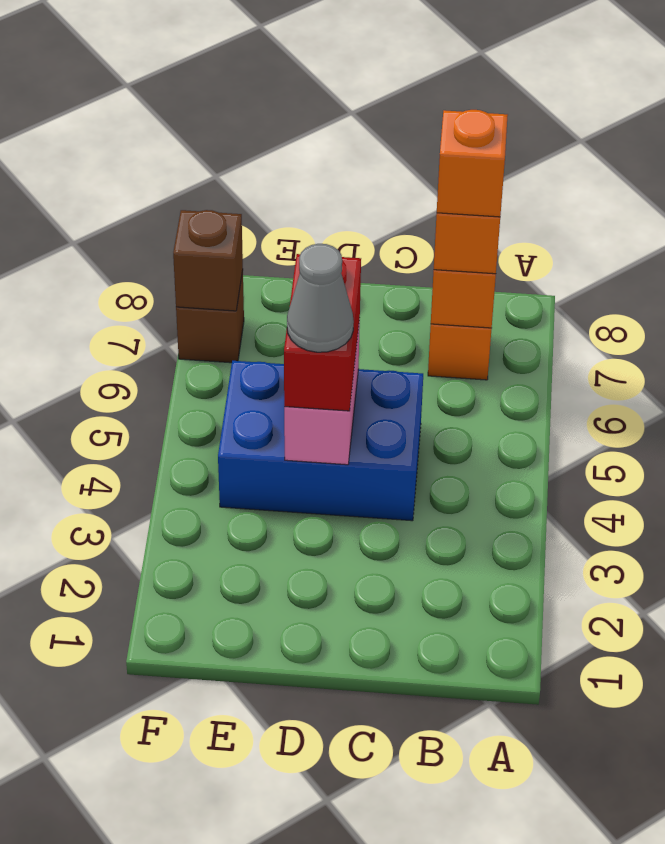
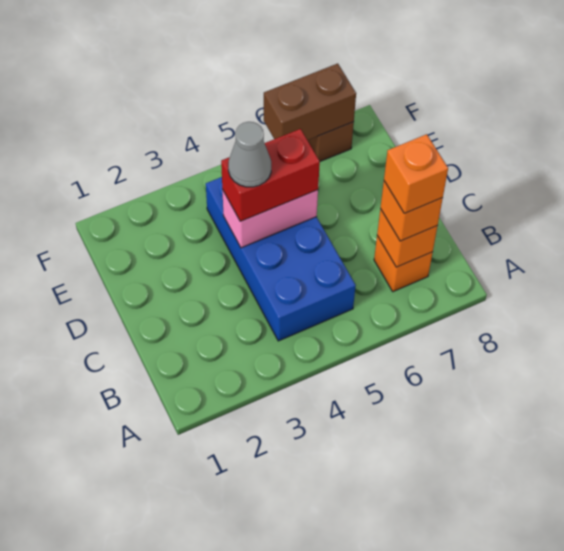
blue brick C4:E5 level 1 -> blue brick B4:E5 level 1
brown brick F7 level 2 -> brown brick F6:F7 level 2

